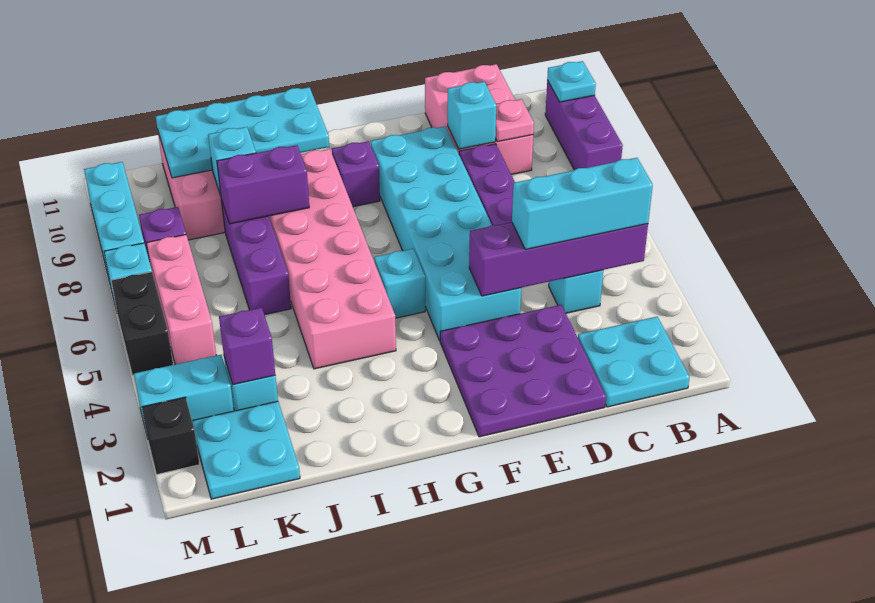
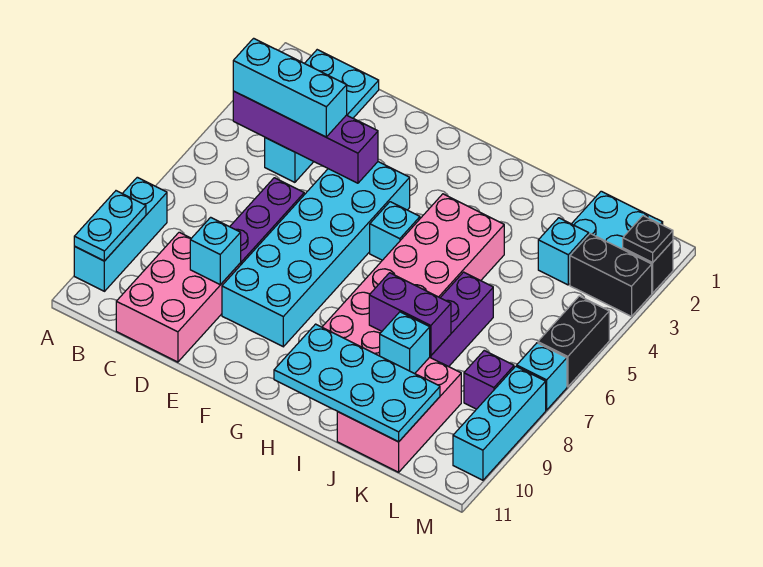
purple brick A8:A10 level 1 -> cyan brick A8:A10 level 1
cyan plate A10 level 2 -> cyan plate A9:A10 level 2
pink plate C9 level 2 -> none
purple plate D1:F3 level 1 -> none
purple brick G9 level 1 -> none
purple brick K3 level 2 -> none
cyan brick L3:M3 level 1 -> black brick L3:M3 level 1
pink brick L5:L7 level 1 -> none
none -> black plate M2 level 2

